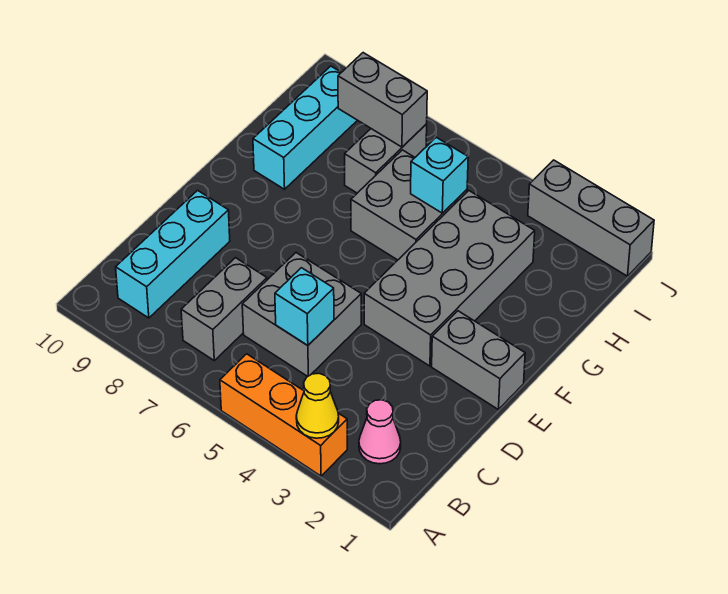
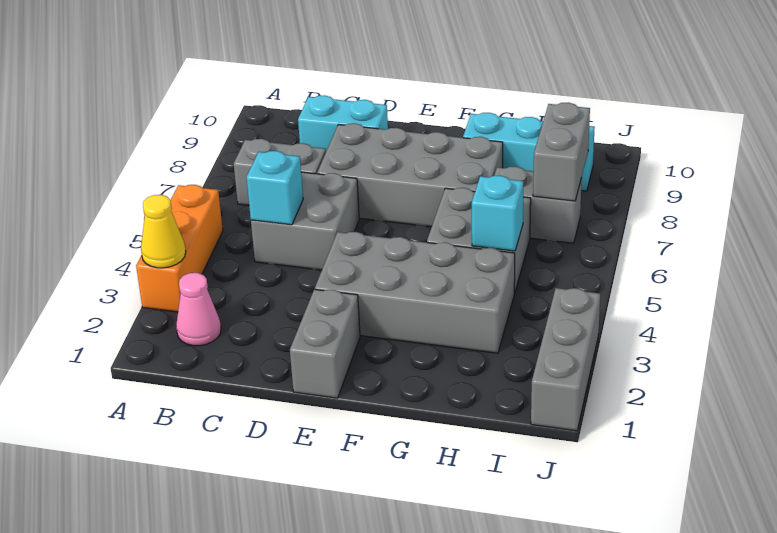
cyan brick B9:D9 level 1 -> cyan brick C9:D9 level 1
none -> grey brick D7:G8 level 1

